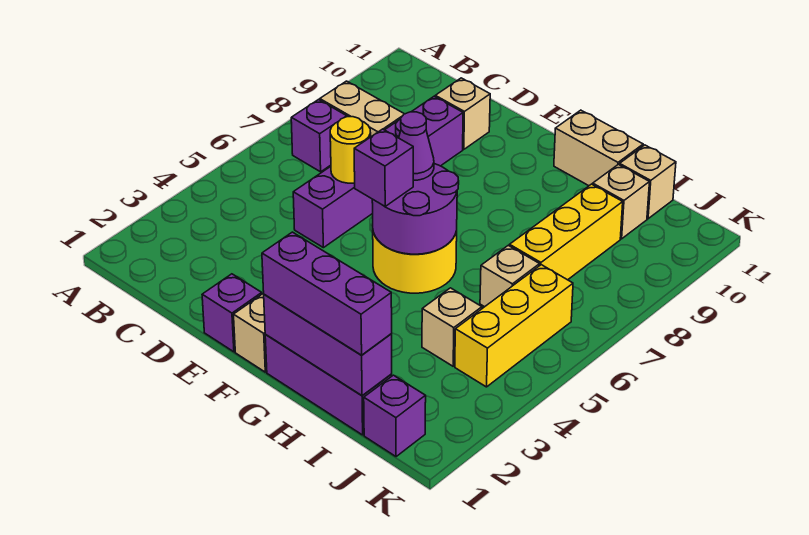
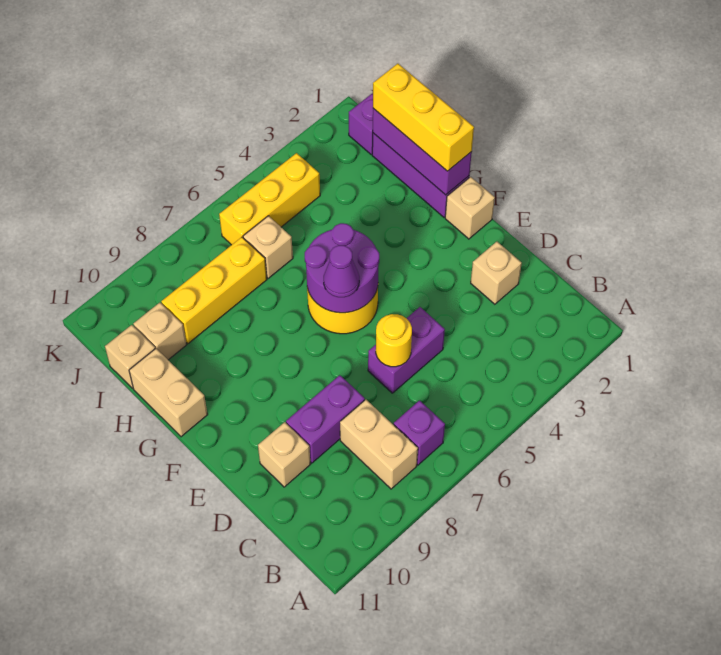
purple brick E1 level 1 -> none
purple brick F5 level 3 -> none
purple brick G1:I1 level 3 -> yellow brick G1:I1 level 3
tan brick I4 level 1 -> tan brick D2 level 1

